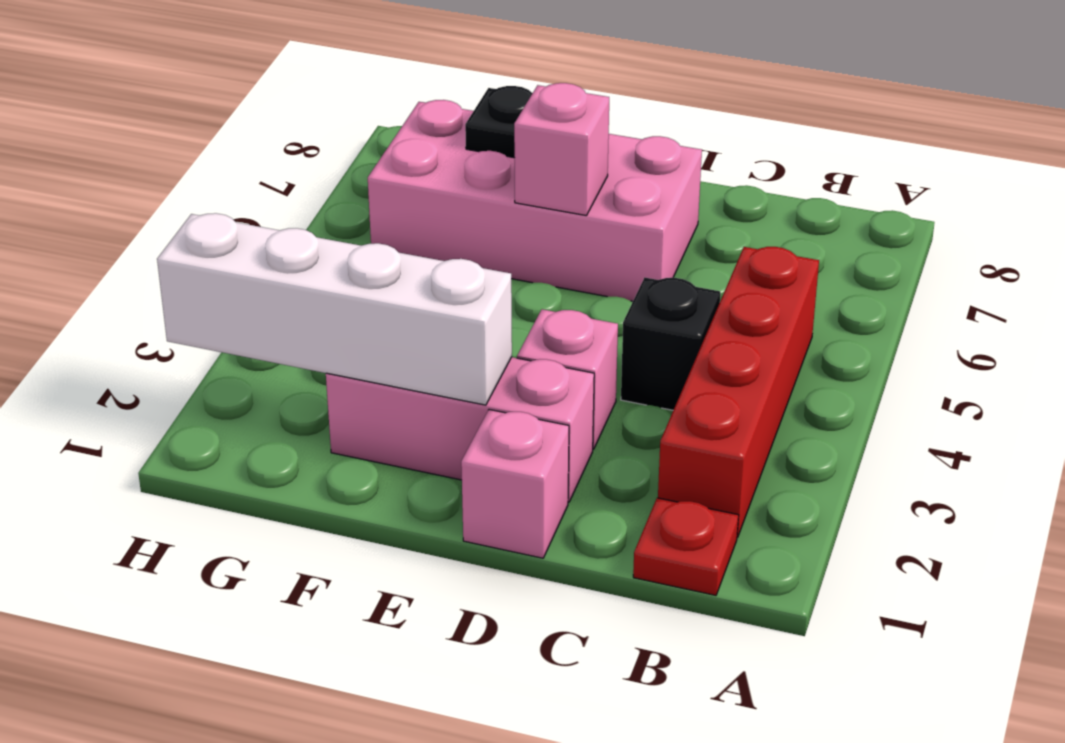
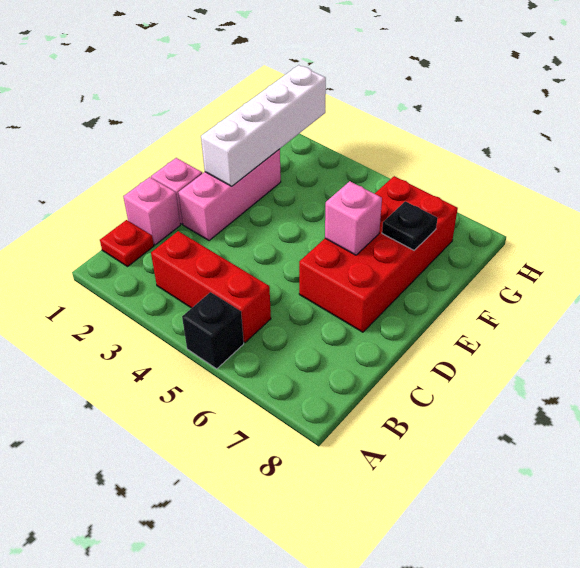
red brick B2:B5 level 1 -> red brick B3:B5 level 1
black brick C4 level 1 -> black brick A5 level 1
pink brick D3 level 1 -> pink brick C1 level 1
pink brick D6:G7 level 1 -> red brick D6:G7 level 1

